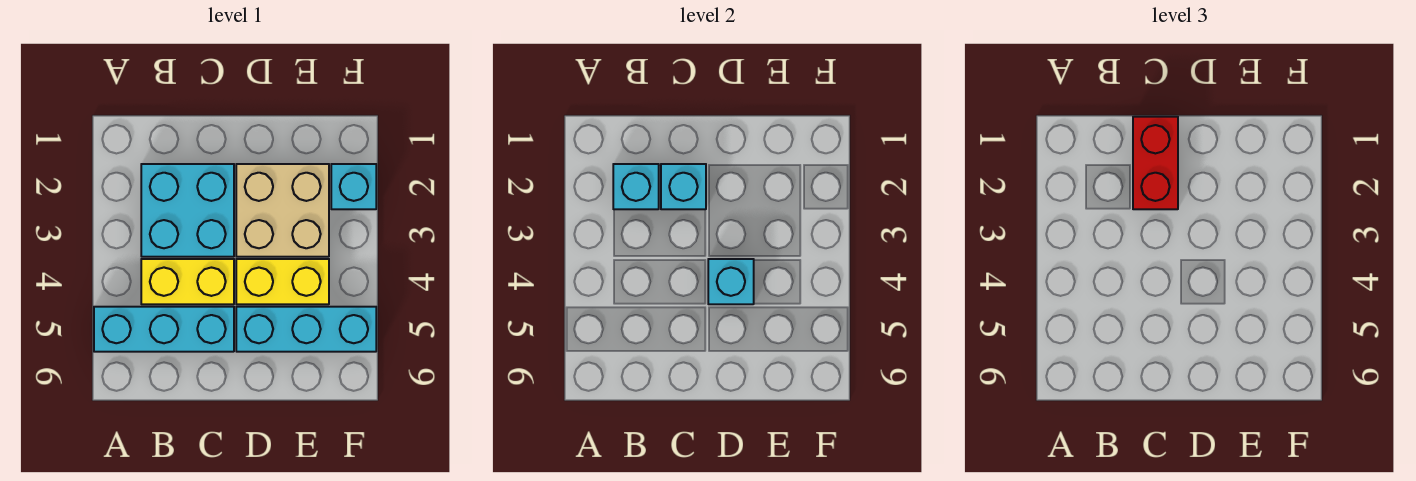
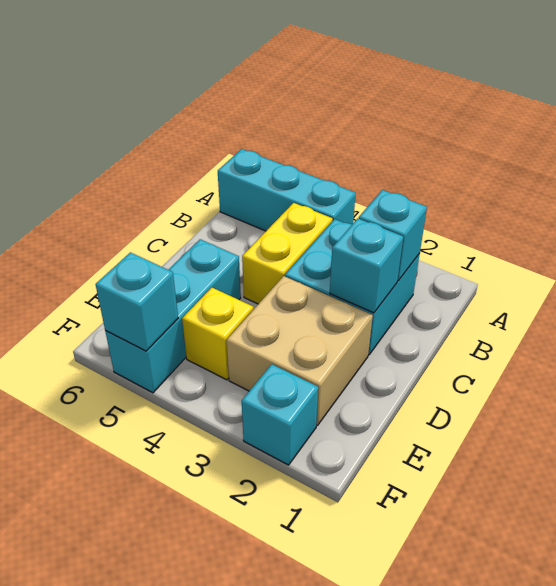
cyan brick A5:C5 level 1 -> cyan brick A4:A6 level 1
red brick C1:C2 level 3 -> none
yellow brick D4:E4 level 1 -> yellow brick E4 level 1
cyan brick D4 level 2 -> cyan brick F5 level 2

